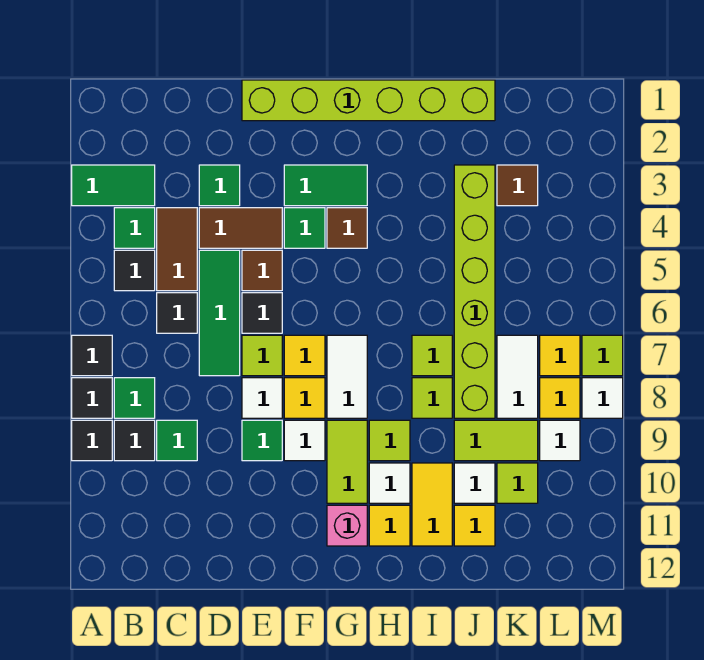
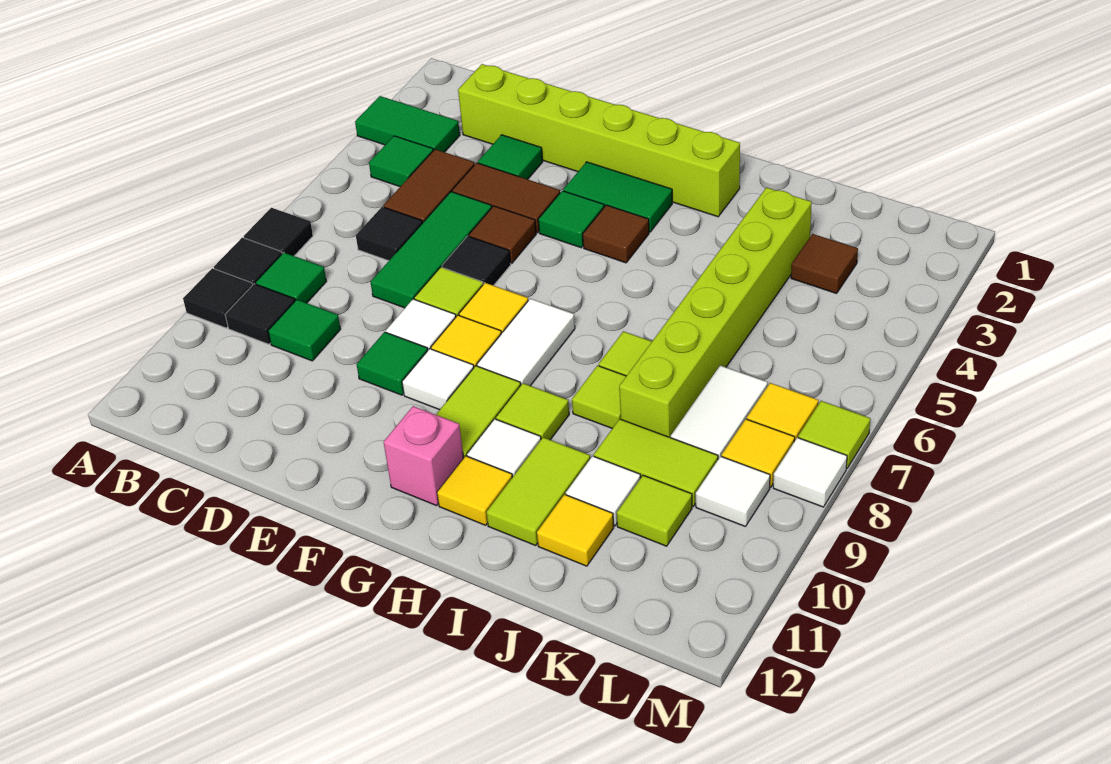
black tile B5 level 1 -> none
lime brick E1:J1 level 1 -> lime brick C2:H2 level 1
yellow tile I10:I11 level 1 -> lime tile I10:I11 level 1

